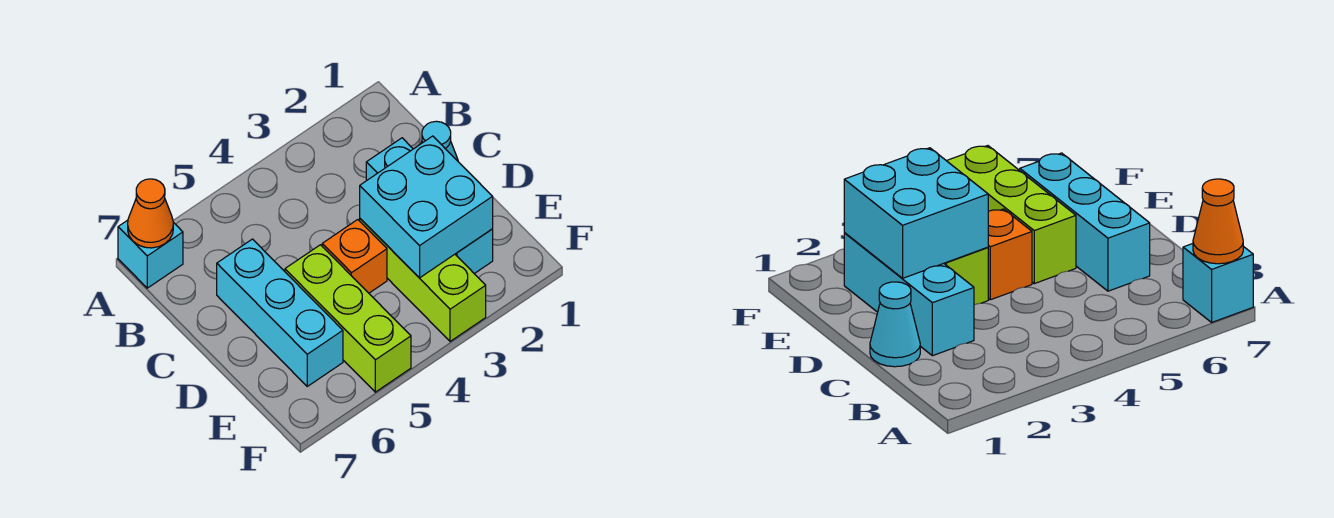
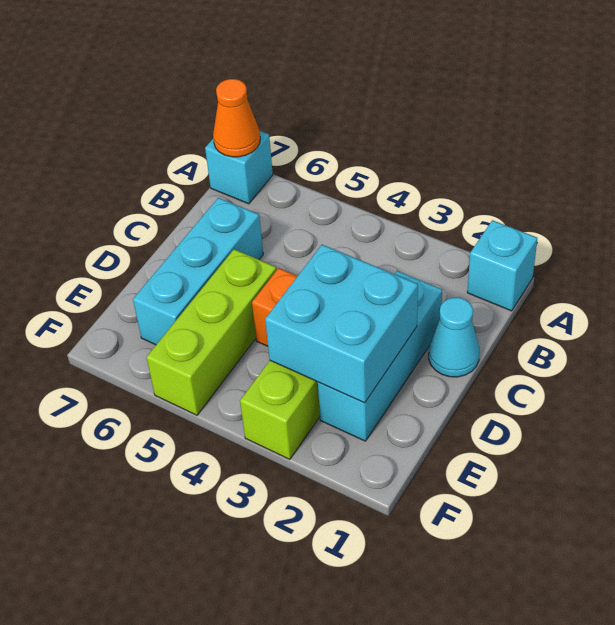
none -> cyan brick A1 level 1

